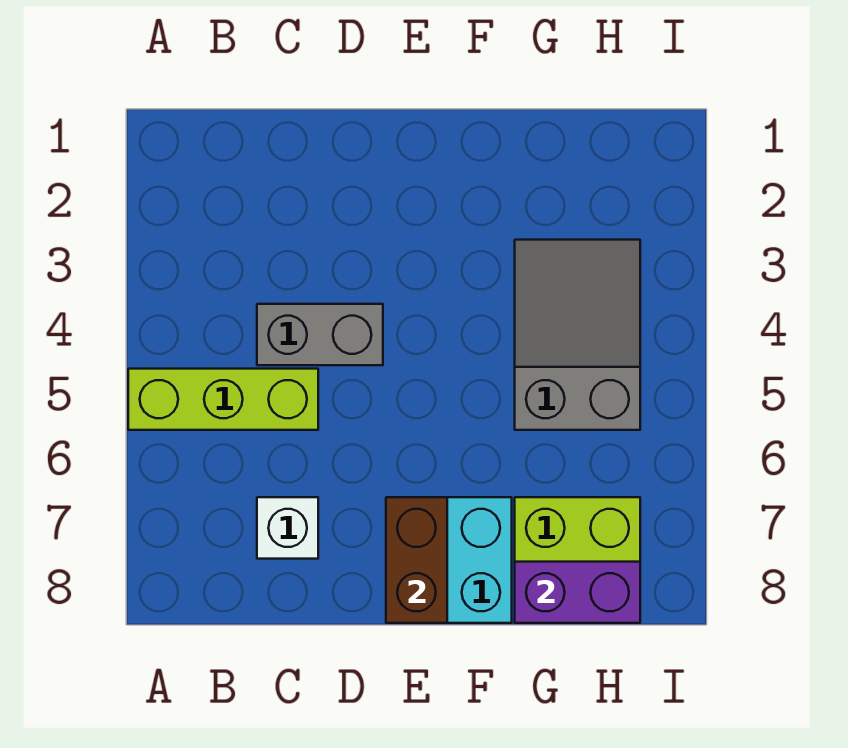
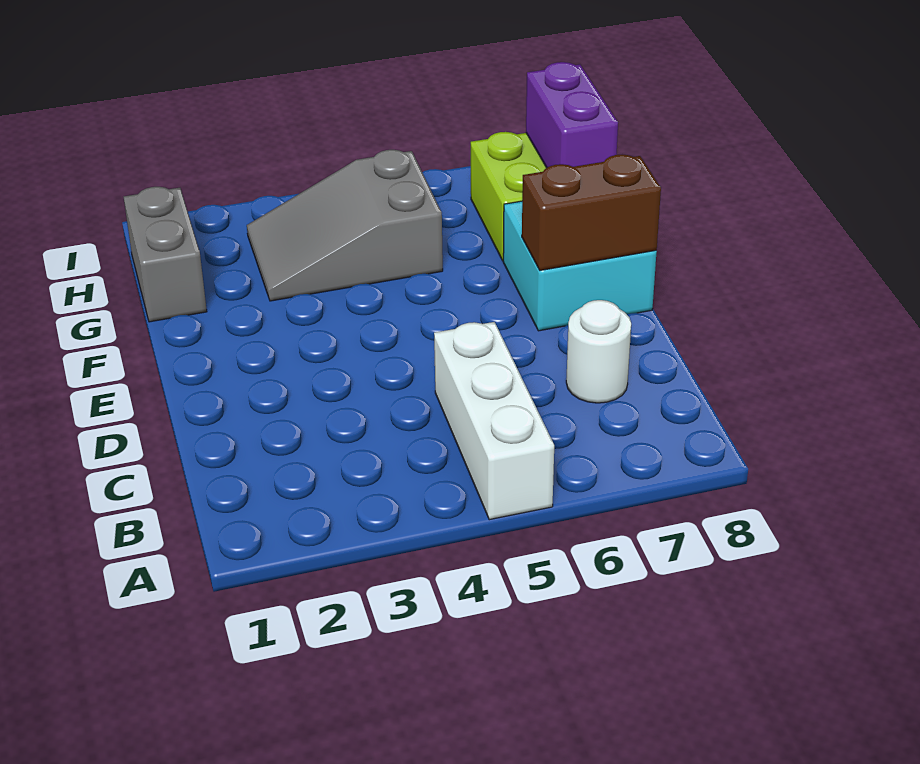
lime brick A5:C5 level 1 -> white brick A5:C5 level 1
grey brick C4:D4 level 1 -> grey brick G1:H1 level 1
white brick C7 level 1 -> white round brick C7 level 1

